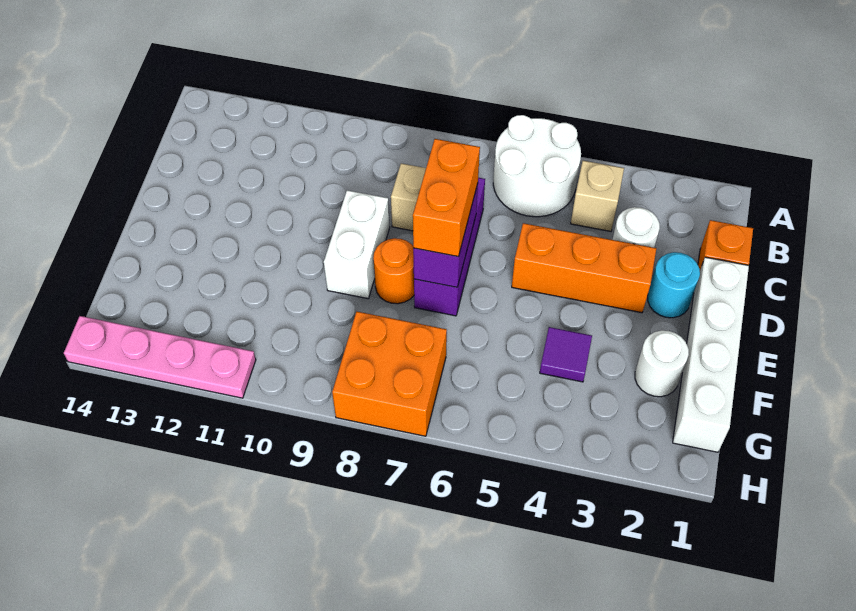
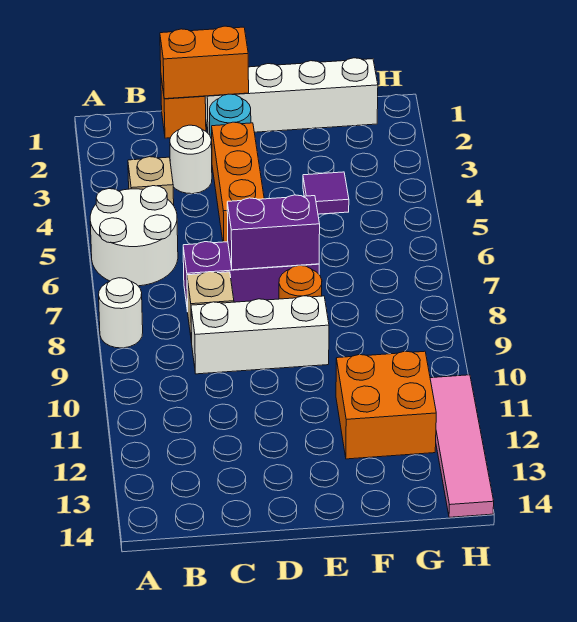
orange brick D7:E7 level 3 -> orange brick C1:D1 level 2
white brick D9:E9 level 1 -> white brick C9:E9 level 1
white round brick F2 level 1 -> white round brick A8 level 1
orange brick G7:H8 level 1 -> orange brick F11:G12 level 1
pink plate H11:H14 level 1 -> pink tile H11:H14 level 1

